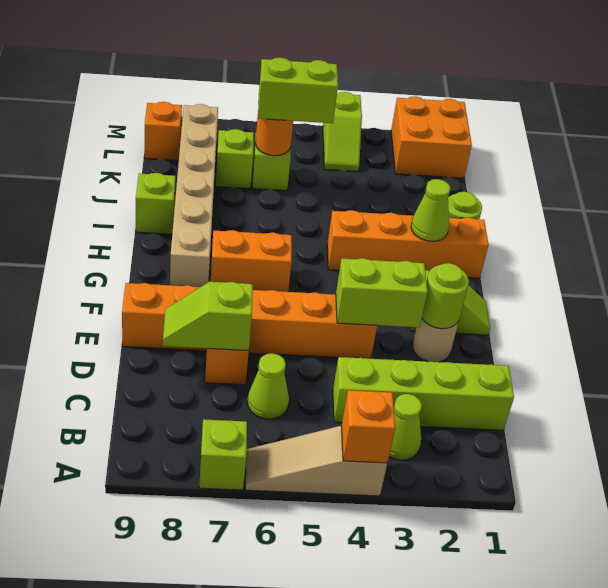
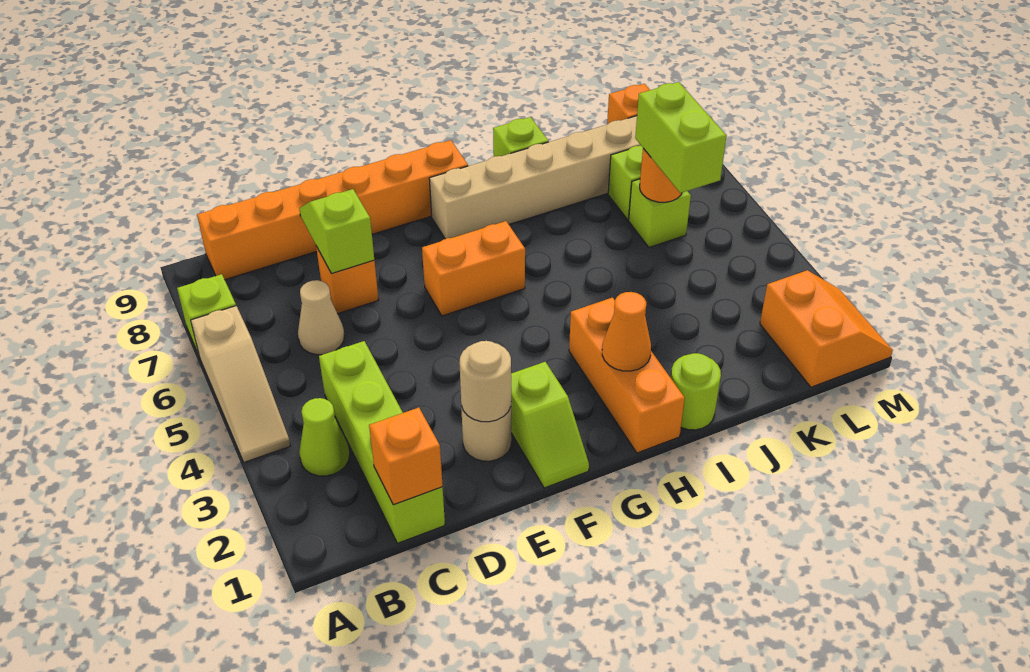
tan slope A4:A6 level 1 top 4 -> tan slope A4:A6 level 1 top 6
orange brick A4 level 2 -> orange brick C1 level 2
lime cone C6 level 1 -> tan cone C6 level 1
lime round brick E2 level 2 -> tan round brick E2 level 2
lime brick E3:E4 level 2 -> none
orange brick E4:E9 level 1 -> orange brick B9:G9 level 1
orange brick G6:G7 level 1 -> orange brick F6:G6 level 1
orange brick H1:H4 level 1 -> orange brick H1:H3 level 1
lime cone H2 level 2 -> orange cone H2 level 2
orange brick L1:M2 level 1 -> orange slope L1:M2 level 1 top L
lime slope L4:M4 level 1 top M -> none

